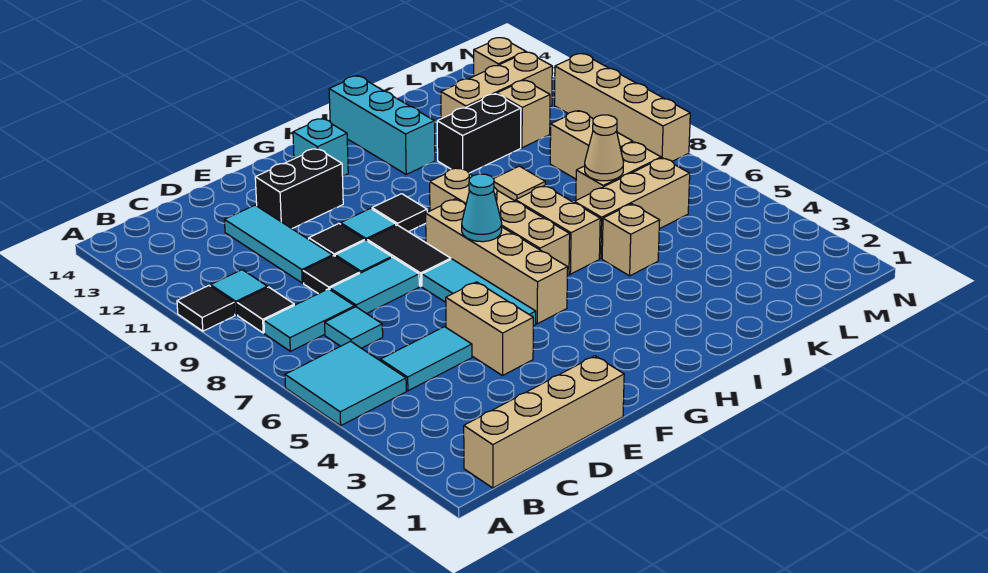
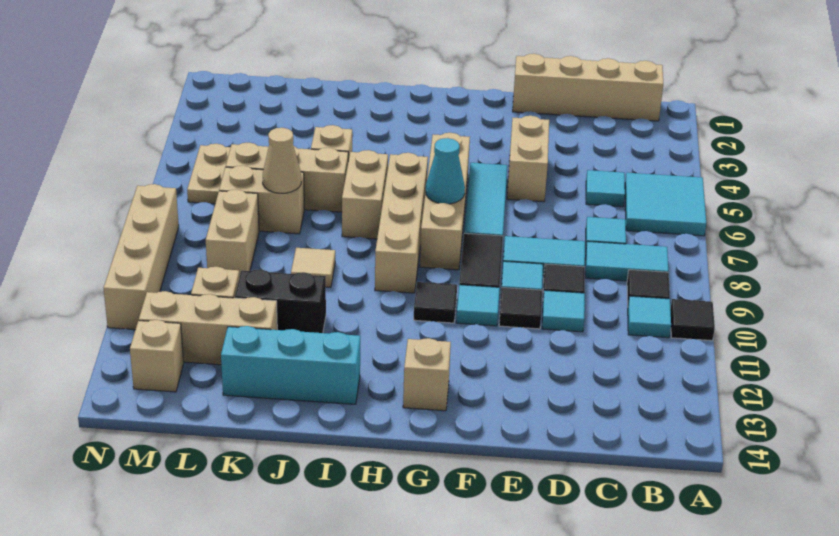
cyan tile C5:D5 level 1 -> cyan tile C5 level 1
cyan tile D10:D12 level 1 -> cyan tile D10 level 1
black brick E12:F12 level 1 -> none
cyan brick G13 level 1 -> tan brick G13 level 1
cyan brick I12:I14 level 1 -> cyan brick I13:K13 level 1
none -> tan plate M5:M6 level 1

